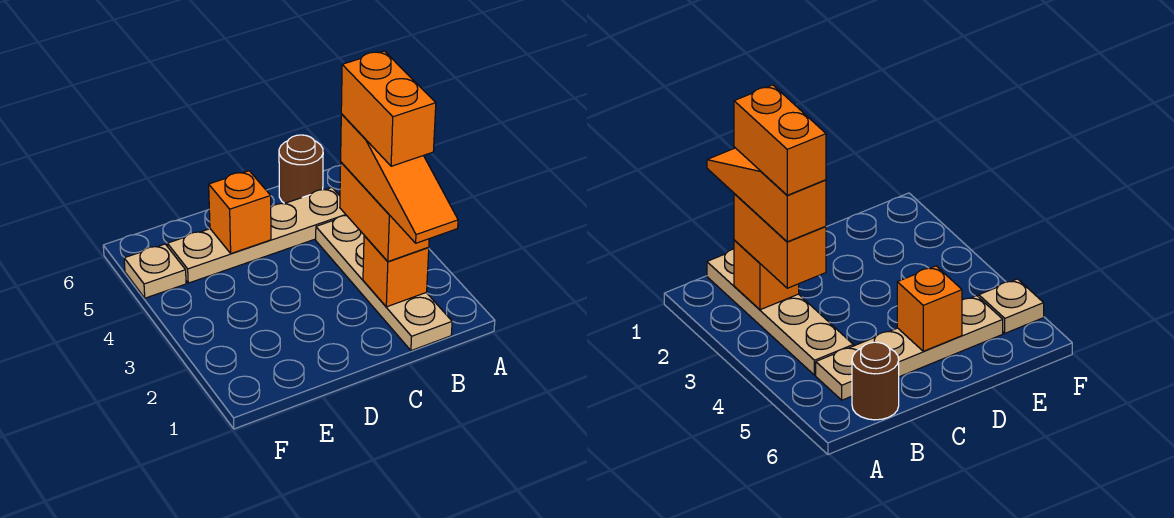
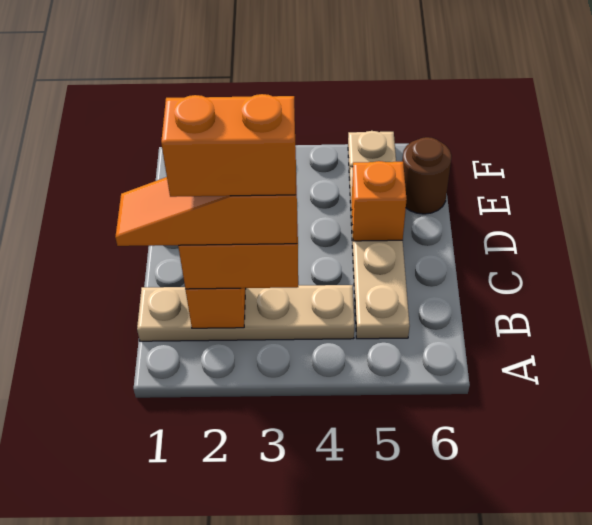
brown round brick B6 level 1 -> brown round brick E6 level 1

